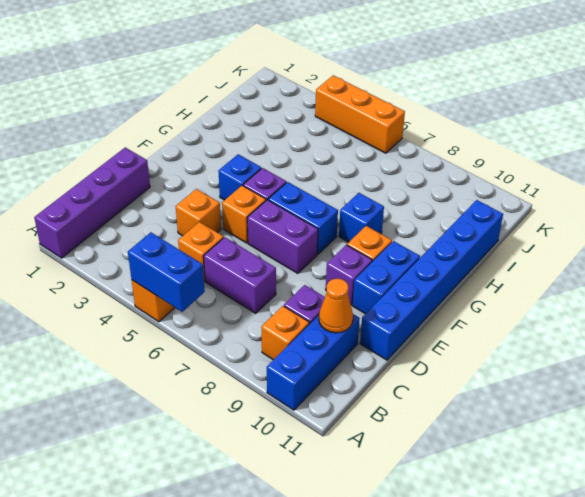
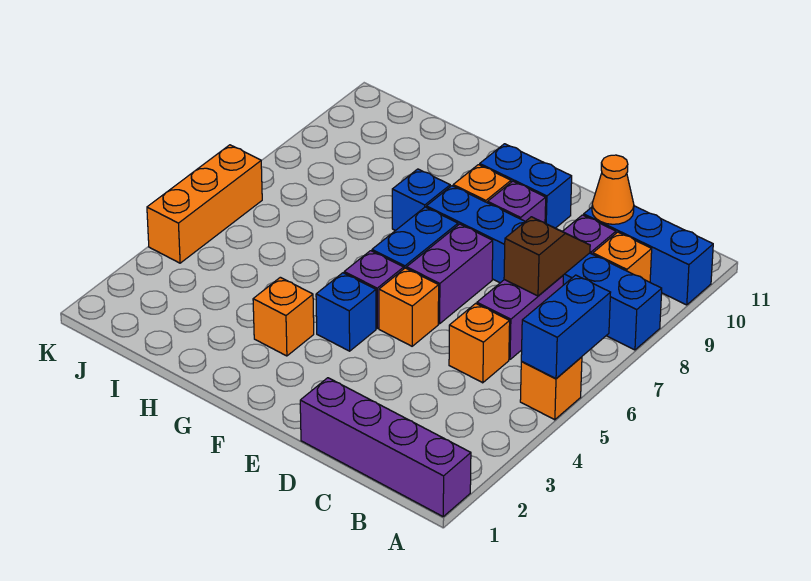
none -> brown slope C7:C8 level 2 top 7
orange brick D4 level 1 -> orange brick G3 level 1
blue brick D11:I11 level 1 -> blue brick A8:F8 level 1

